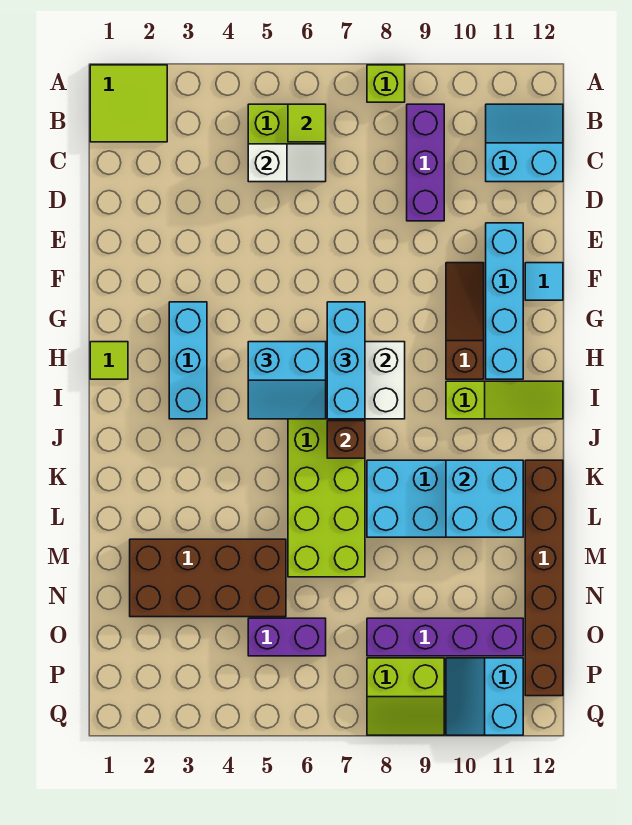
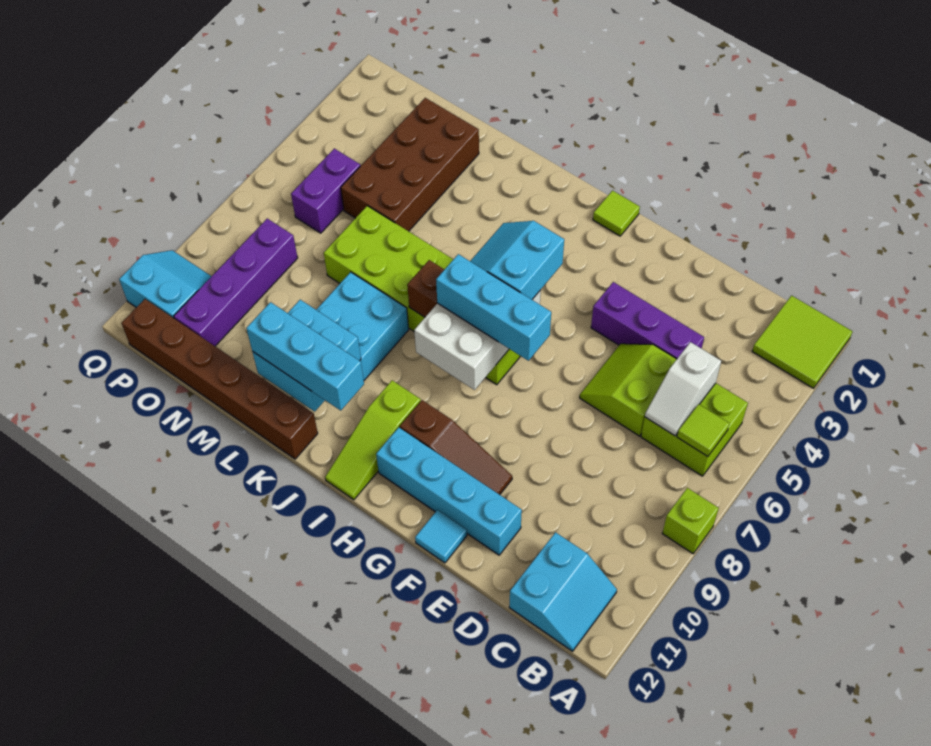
purple brick B9:D9 level 1 -> purple brick D4:F4 level 1
cyan brick G3:I3 level 1 -> cyan brick J11:L11 level 3
lime slope P8:Q9 level 1 top P -> lime slope D5:E6 level 1 top D

